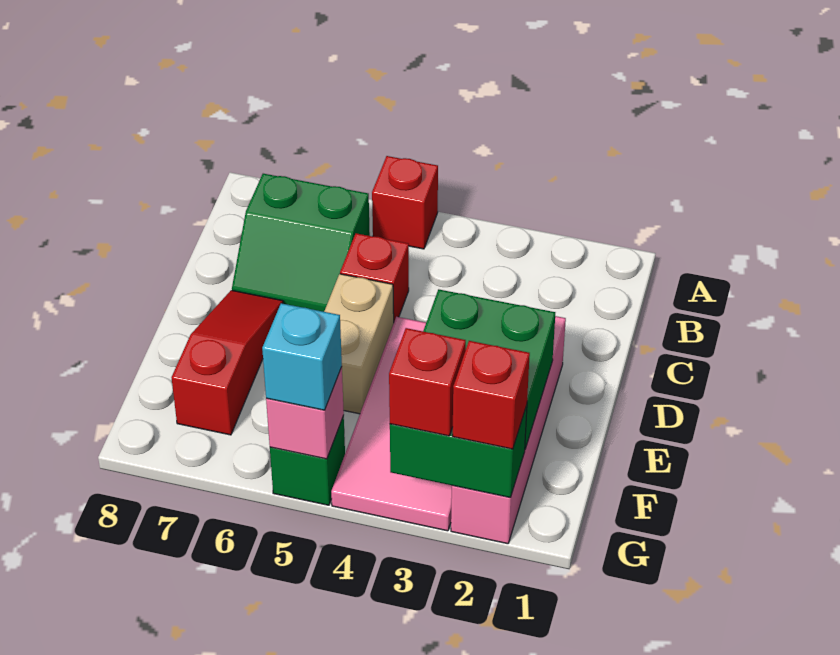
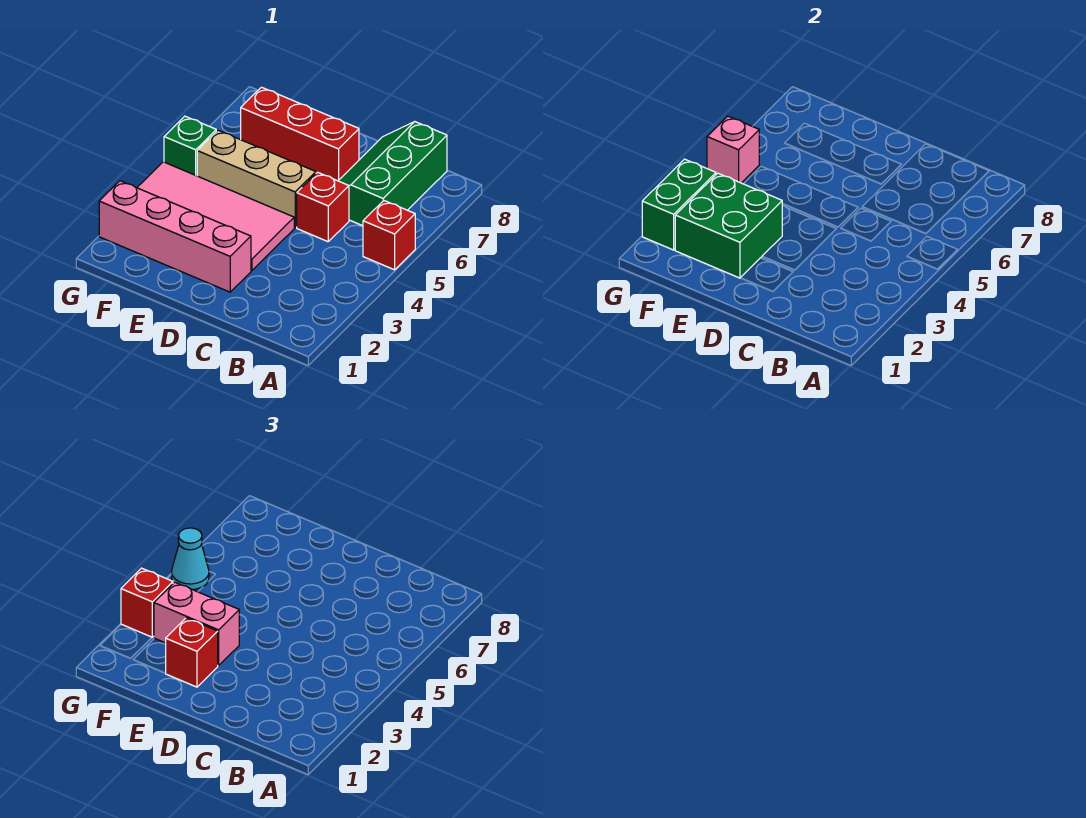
green slope B6:C7 level 1 top B -> green slope B6:C8 level 1 top B
tan brick D5:E5 level 1 -> tan brick D5:F5 level 1
red slope D7:F7 level 1 top F -> red brick D7:F7 level 1
none -> pink brick E3:F3 level 3
red brick G2 level 3 -> red brick E2 level 3
cyan brick G5 level 3 -> cyan cone G5 level 3

